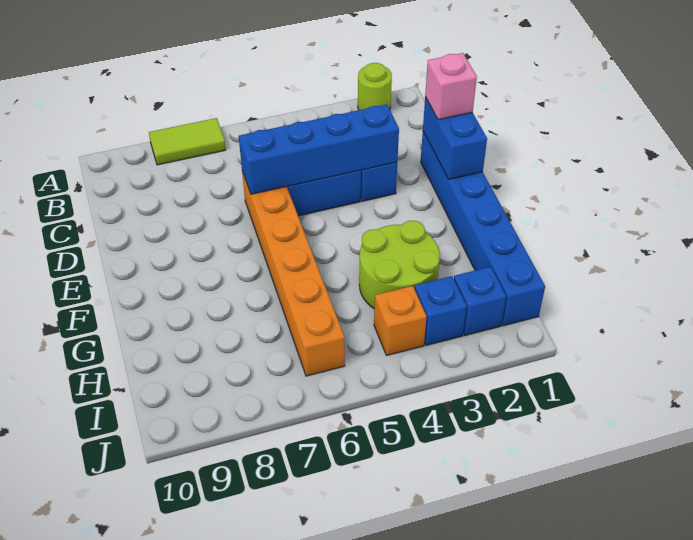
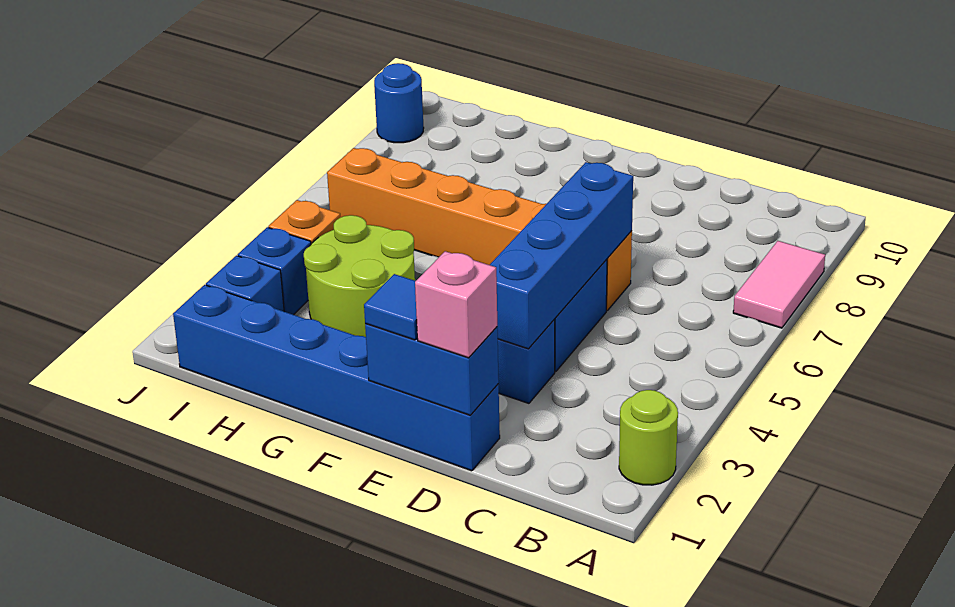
lime tile A7:A8 level 1 -> pink tile A7:A8 level 1
none -> blue tile E1 level 3
none -> blue round brick J9 level 1

